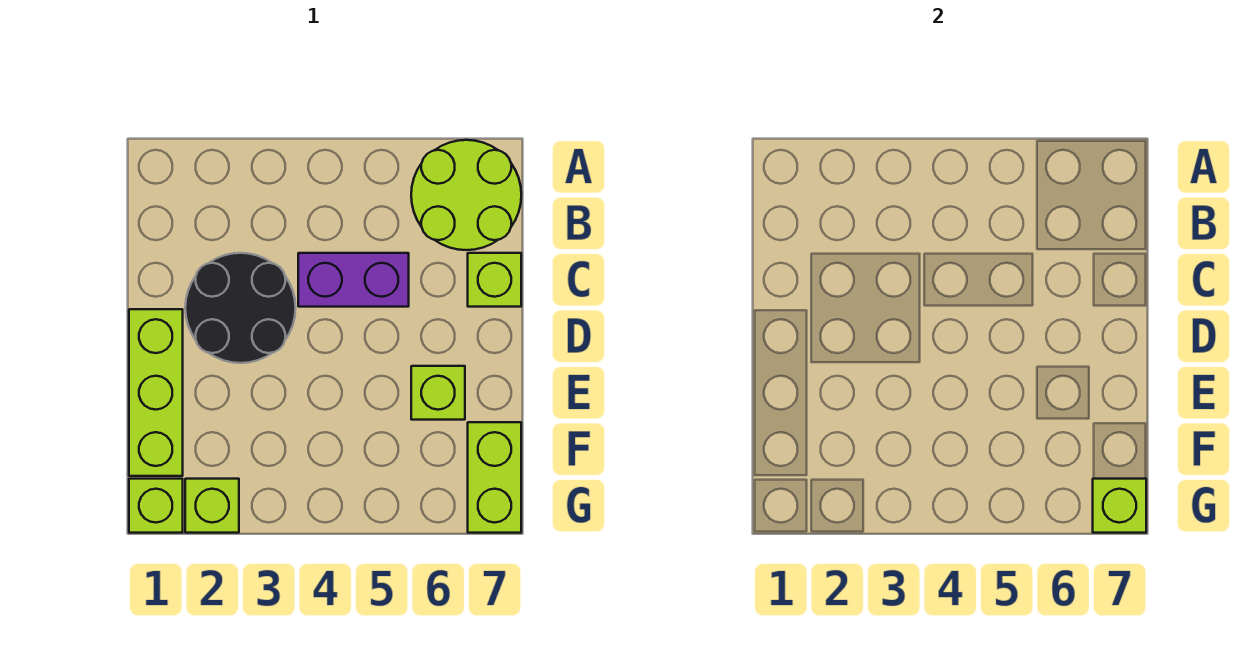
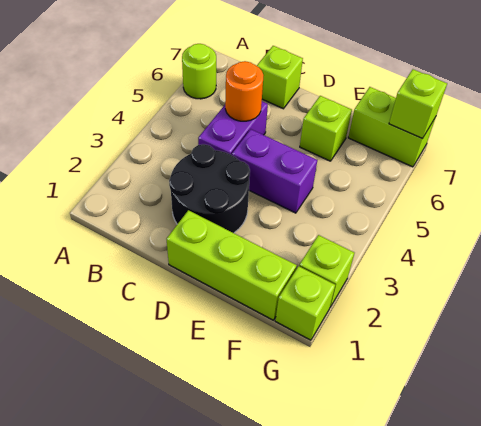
lime round brick A6:B7 level 1 -> lime round brick A6 level 1
none -> orange round brick C5 level 2
none -> purple brick D4:E4 level 1

